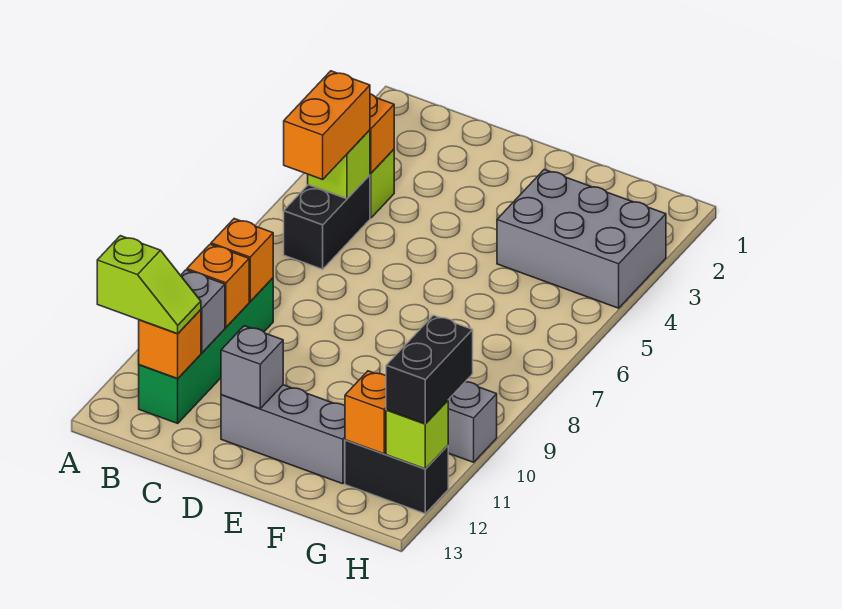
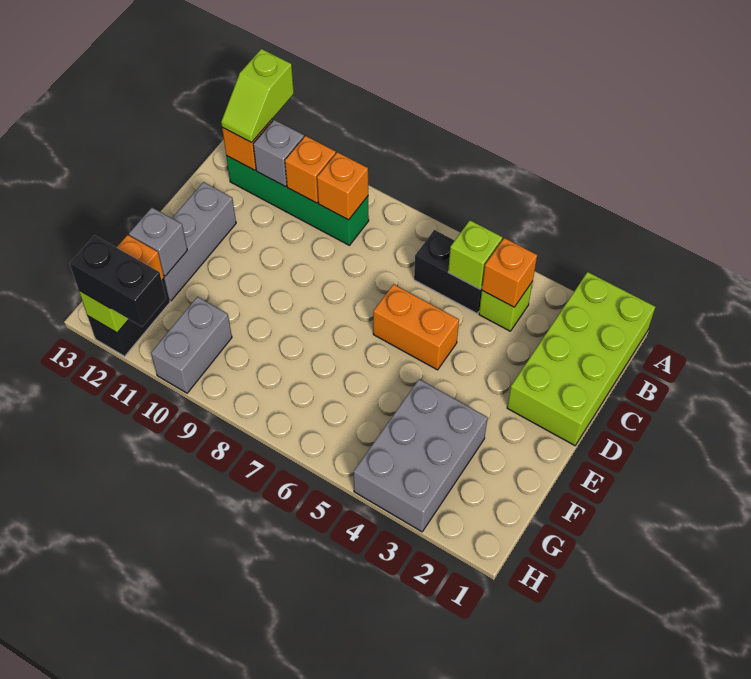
none -> lime brick A1:D2 level 1
orange brick B5:B6 level 3 -> orange brick D5:D6 level 1
grey brick D12 level 2 -> grey brick F12 level 2

